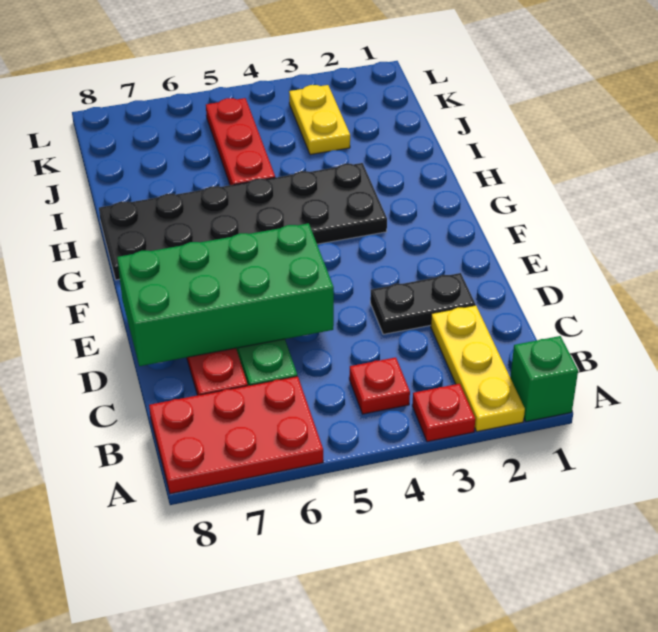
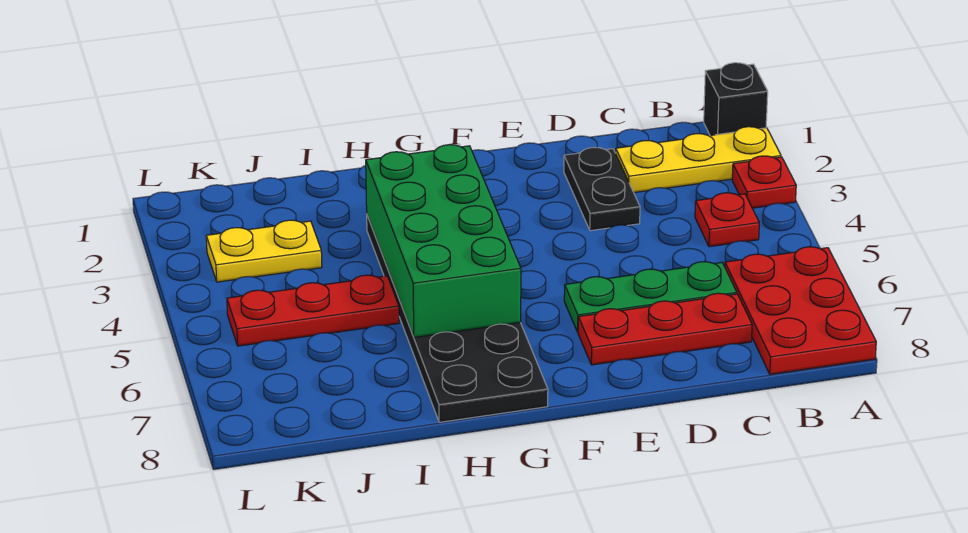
green brick A1 level 1 -> black brick A1 level 1
green brick D5:E8 level 2 -> green brick G3:H6 level 2

